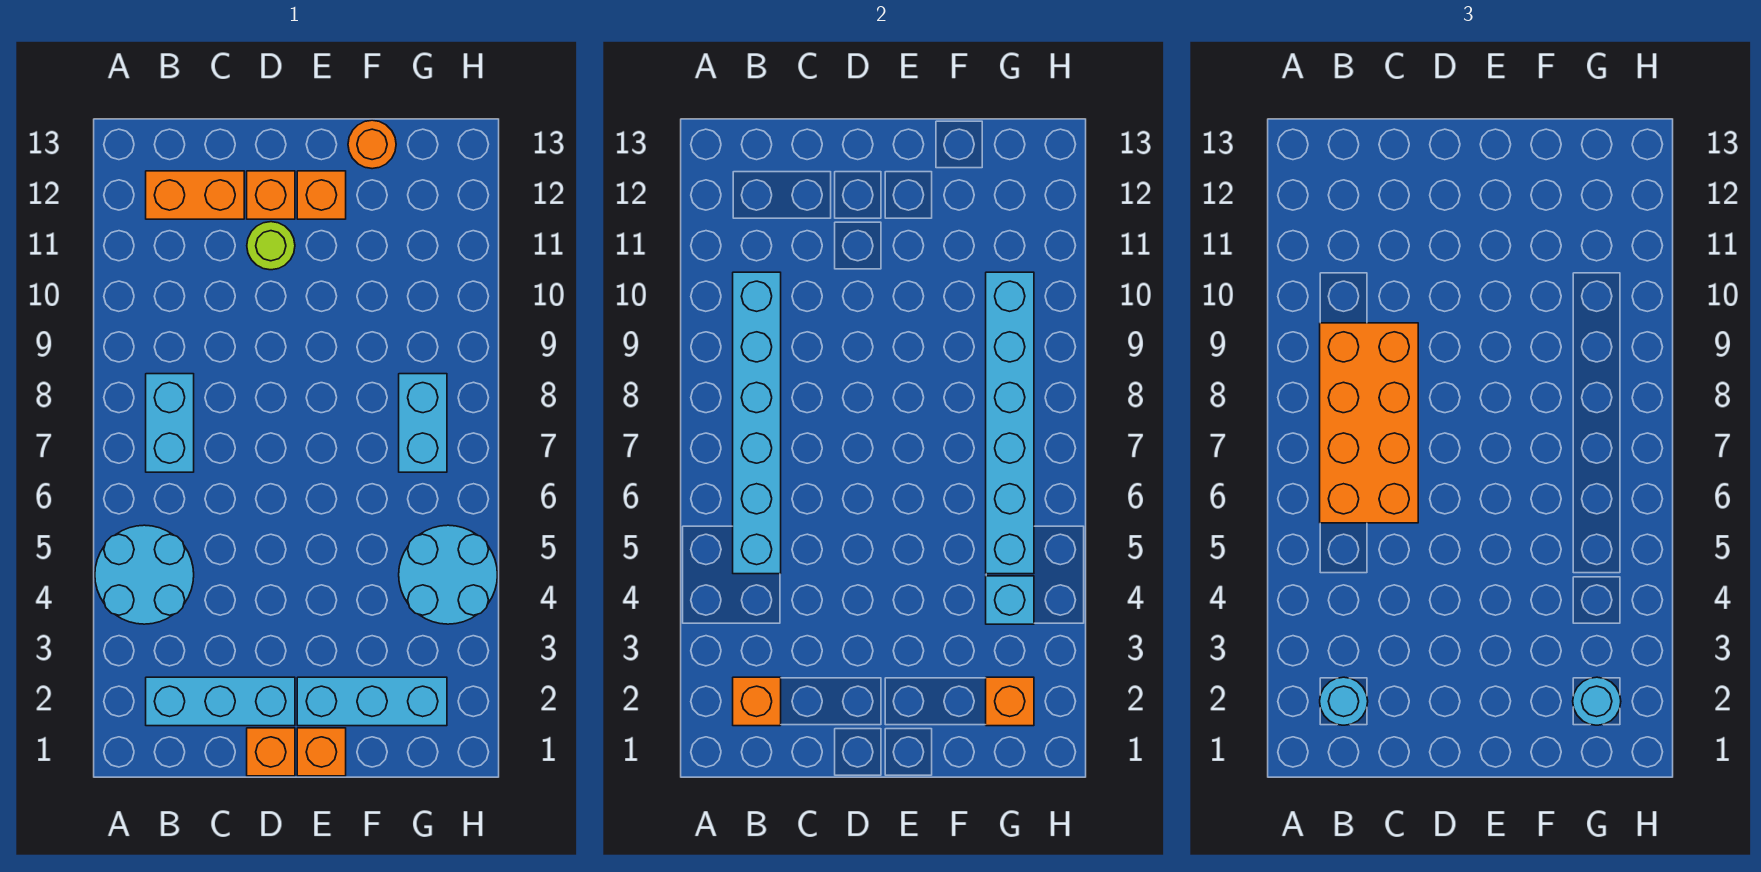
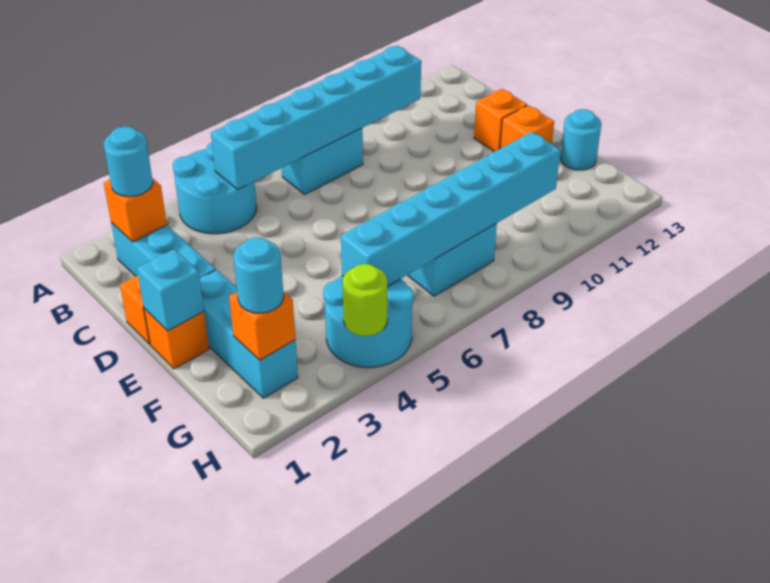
orange brick B6:C9 level 3 -> none
orange brick B12:C12 level 1 -> none
lime round brick D11 level 1 -> lime round brick H4 level 2
orange round brick F13 level 1 -> cyan round brick F13 level 1
cyan brick G4 level 2 -> cyan brick E1 level 2

